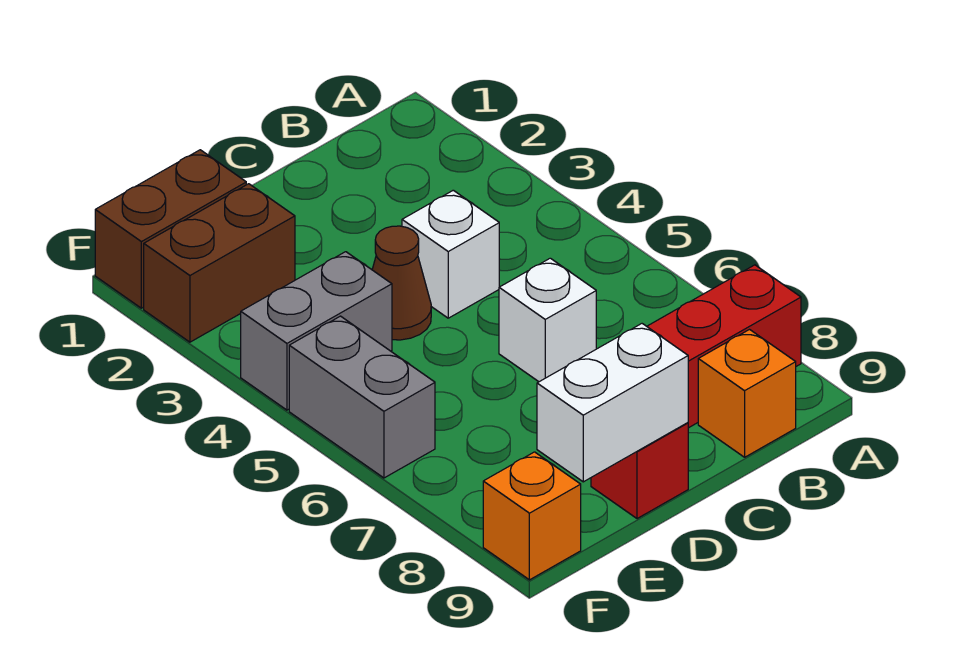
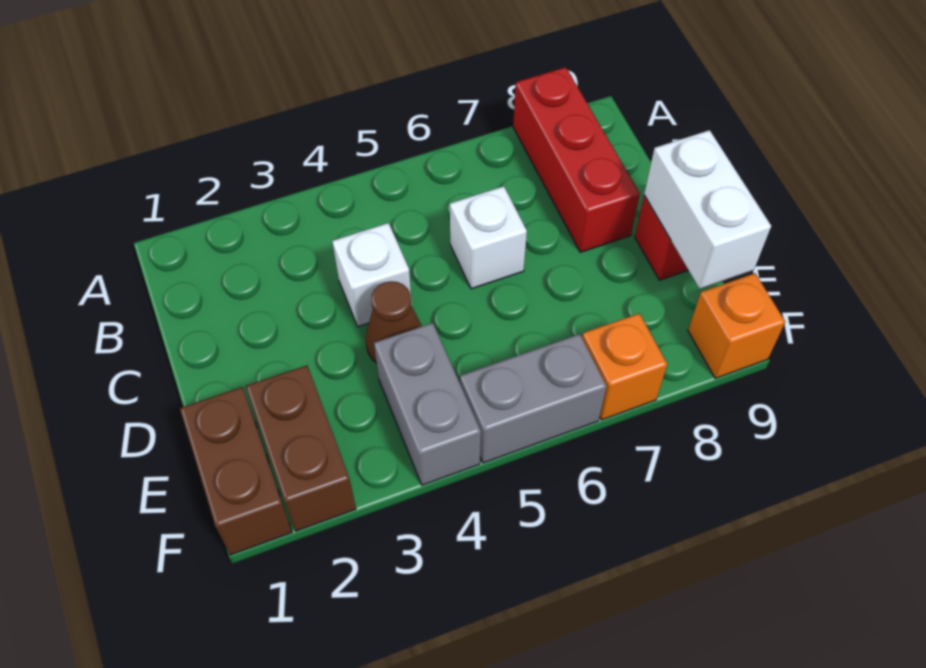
orange brick B9 level 1 -> orange brick F7 level 1

